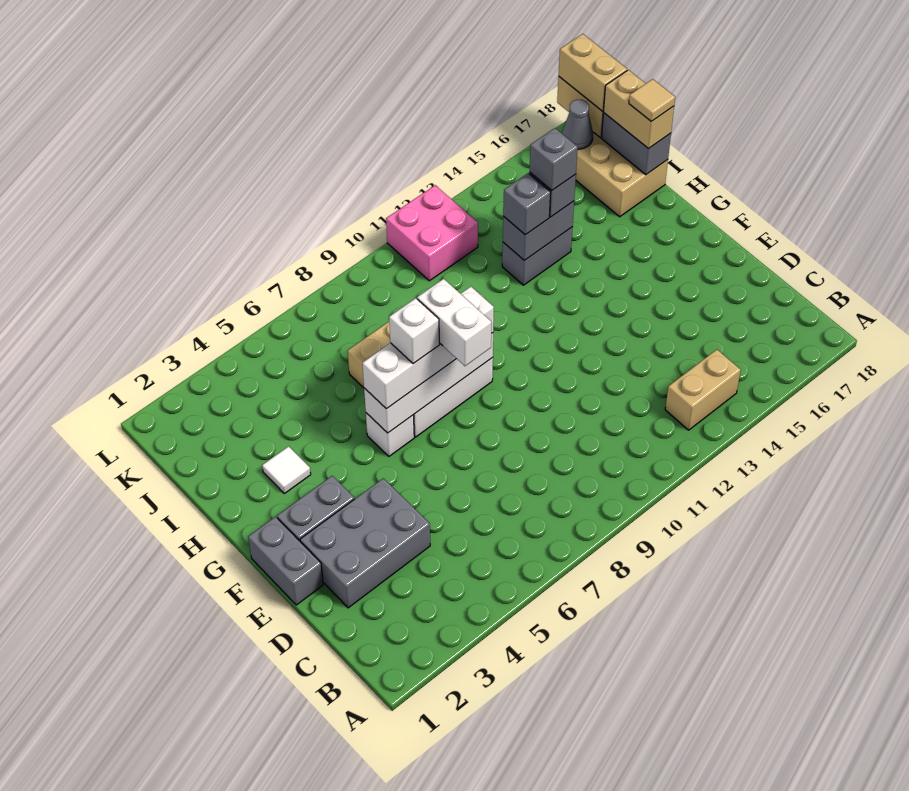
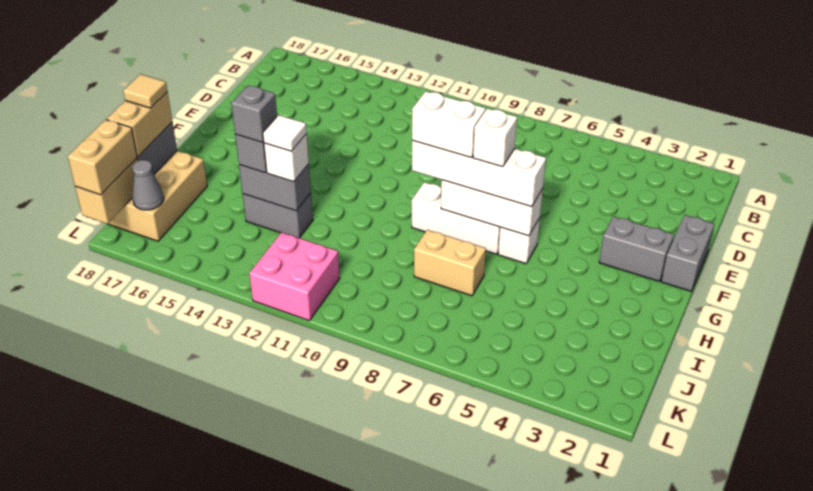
tan brick B13:B14 level 1 -> none
grey brick D2:E4 level 1 -> none
white brick F8:G8 level 4 -> white brick G8:G9 level 4
white brick G6:G9 level 2 -> white brick G6:G8 level 2
white tile H3 level 1 -> white tile I13 level 4
grey brick I13 level 3 -> white brick I13 level 3

